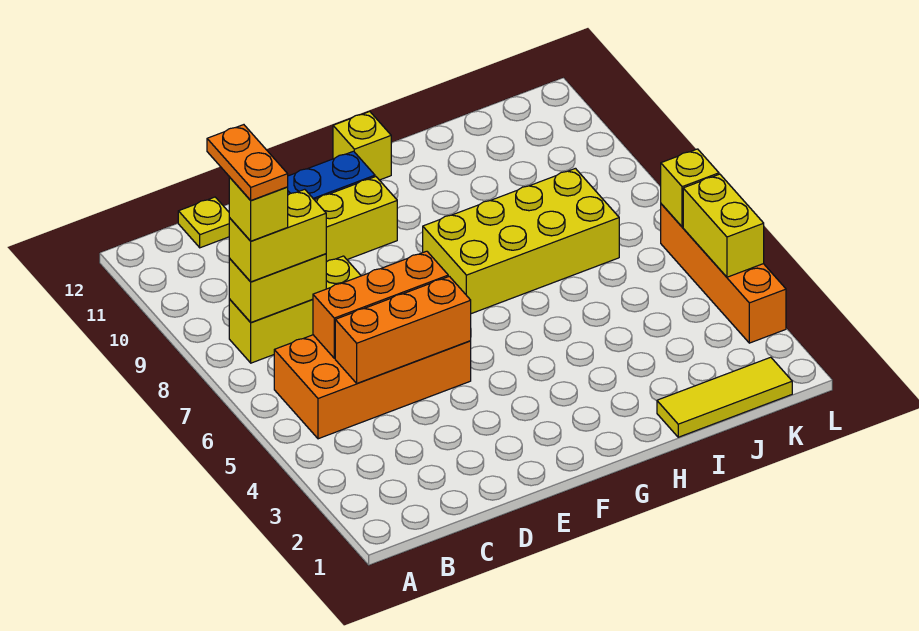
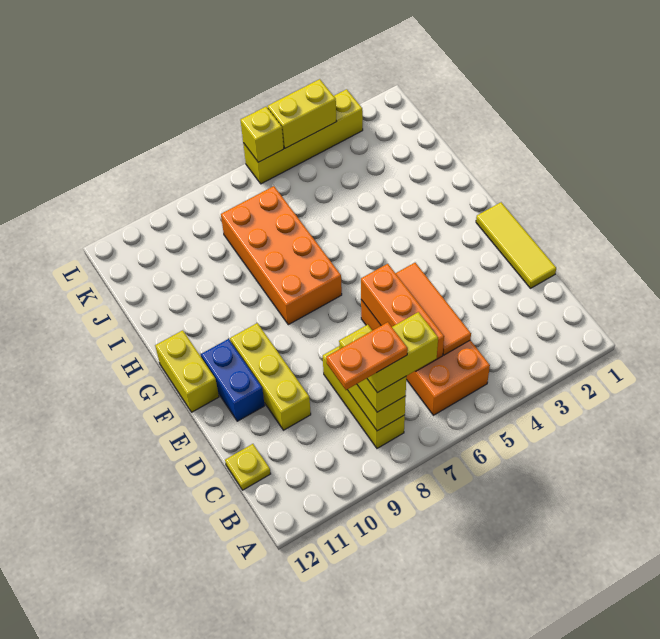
yellow brick B8 level 4 -> yellow brick B7:B8 level 4
orange brick C5:E5 level 2 -> orange tile C5:E5 level 2
yellow brick G7:J8 level 1 -> orange brick G7:J8 level 1
yellow brick G12 level 1 -> yellow brick F12:G12 level 1
yellow tile I1:K1 level 1 -> yellow tile D1:F1 level 1
orange brick L3:L6 level 1 -> yellow brick L3:L6 level 1

